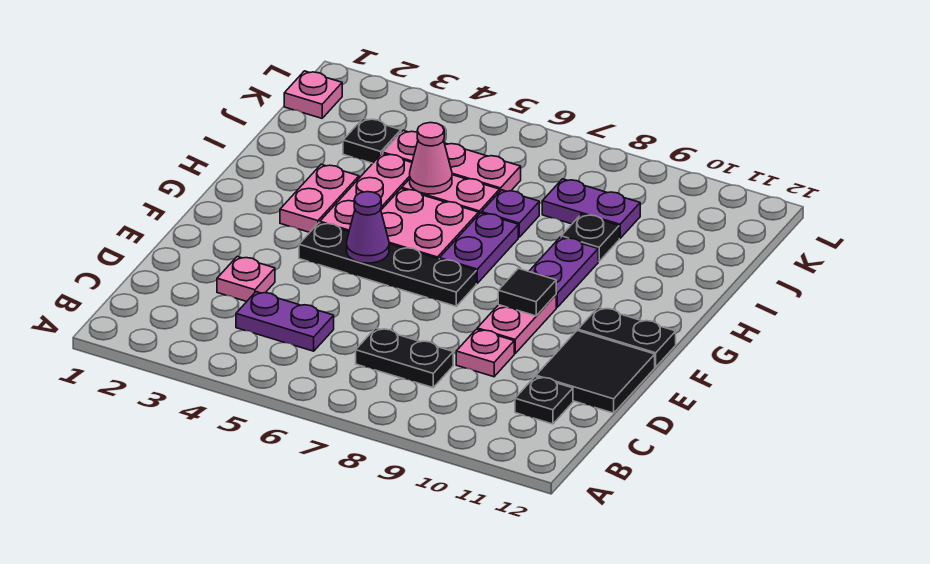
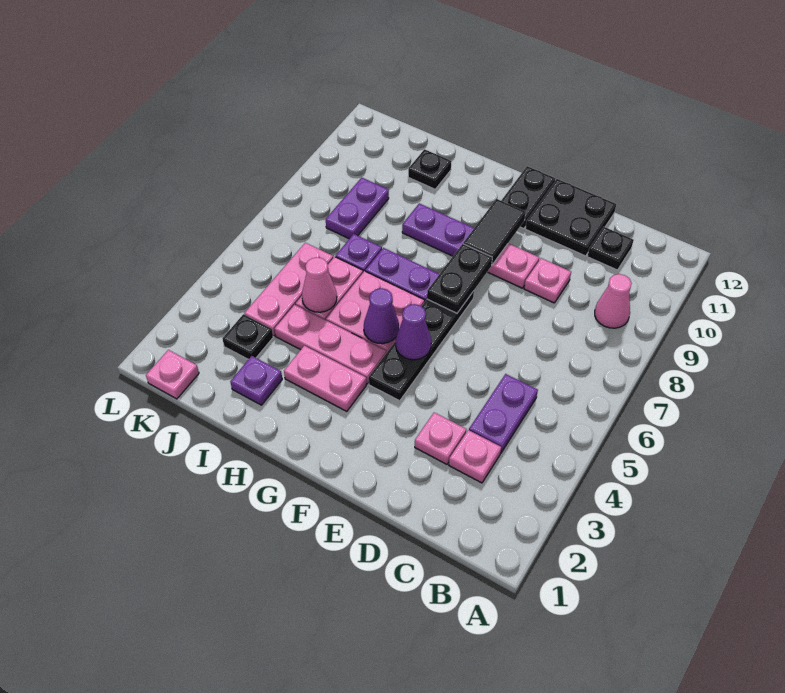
none -> pink cone B9 level 1
none -> pink plate C3 level 1
black plate C7:C8 level 1 -> black plate F7:F8 level 2
black tile D11:E12 level 1 -> black plate D11:E12 level 1
black tile F9 level 2 -> black tile F9:F10 level 2
none -> purple cone G5 level 2
none -> purple plate I2 level 1
black plate I9 level 1 -> black plate I11 level 1

